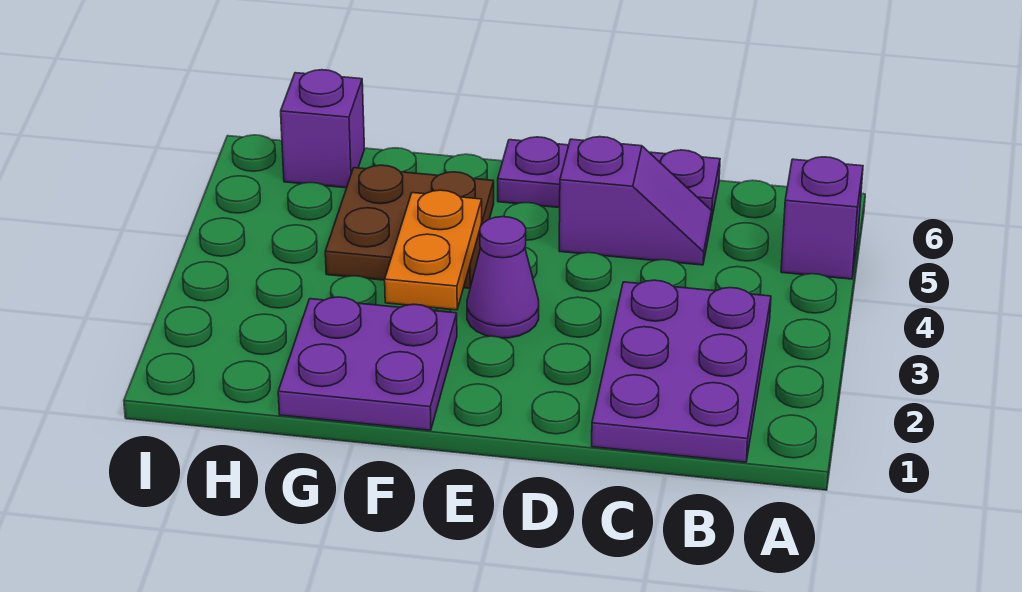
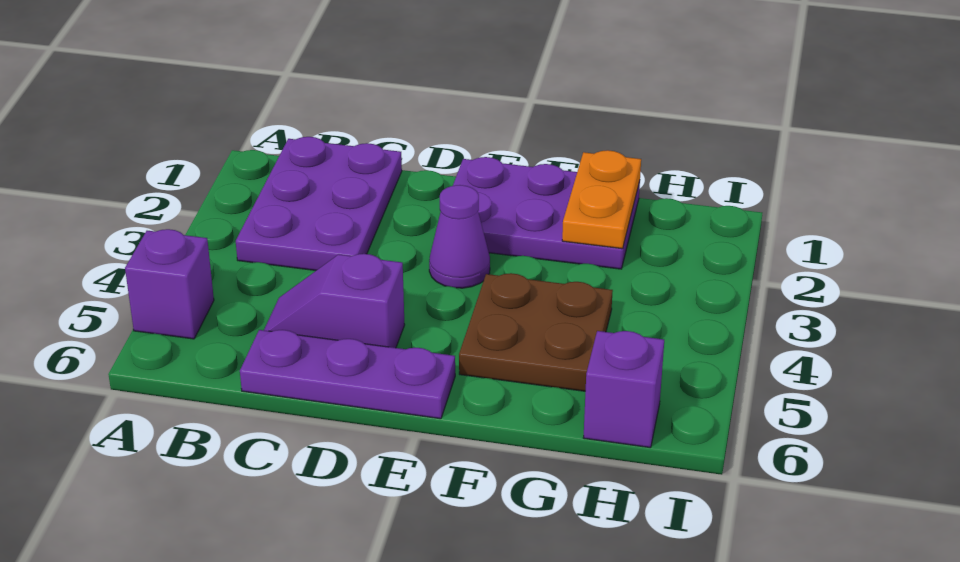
purple plate F1:G2 level 1 -> purple plate E1:G2 level 1
orange plate F3:F4 level 2 -> orange plate G1:G2 level 2

